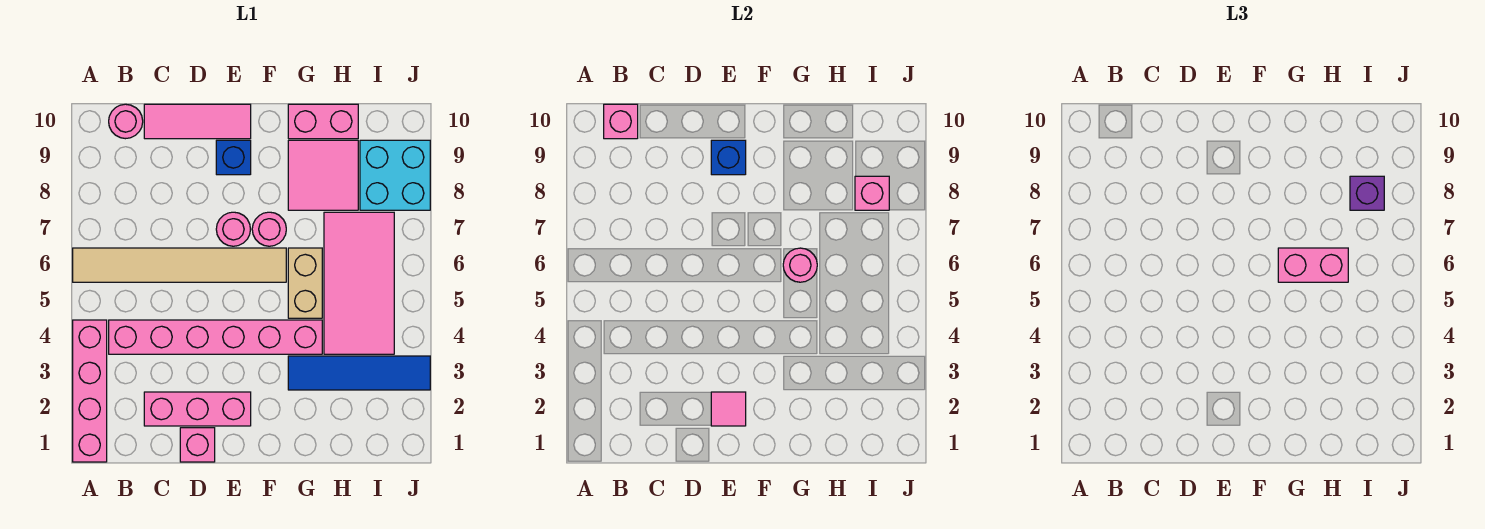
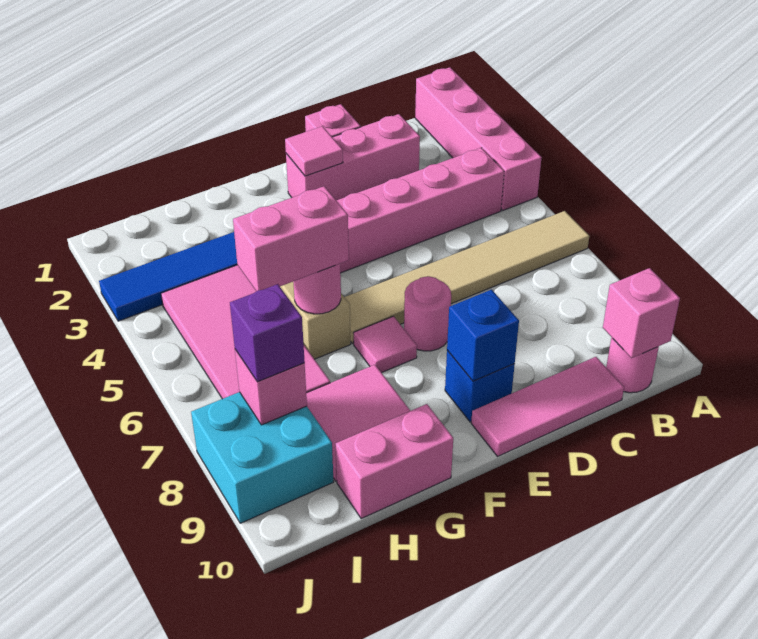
pink round brick F7 level 1 -> pink tile F7 level 1

